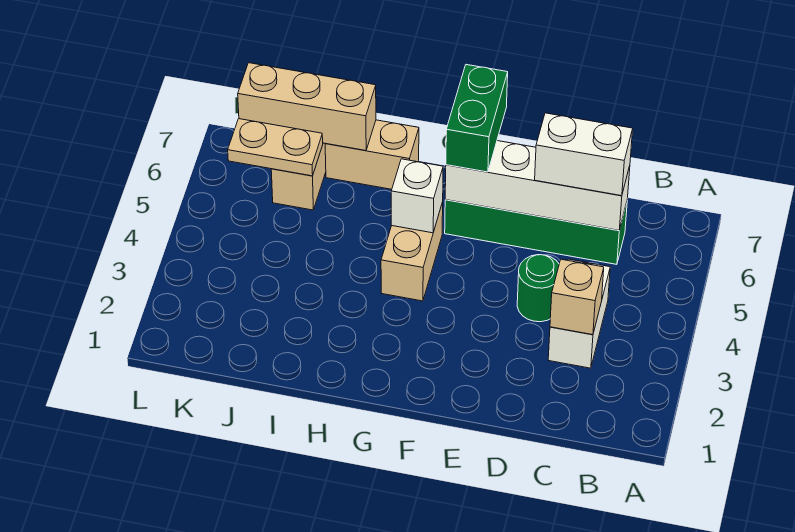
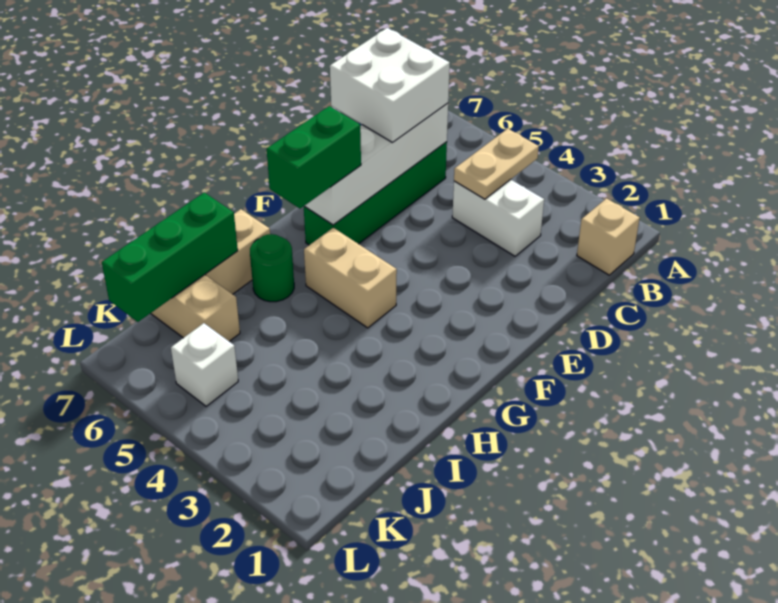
tan brick C3 level 2 -> tan brick B1 level 1
white brick C6:D6 level 3 -> white brick C6:D7 level 3
green round brick D4 level 1 -> green round brick H6 level 1
green brick F6:F7 level 3 -> green brick F6:G6 level 3
white brick G5 level 2 -> white brick K5 level 1
tan brick I7:K7 level 2 -> green brick I7:K7 level 2
tan plate J6:K6 level 2 -> tan plate B4:C4 level 2

